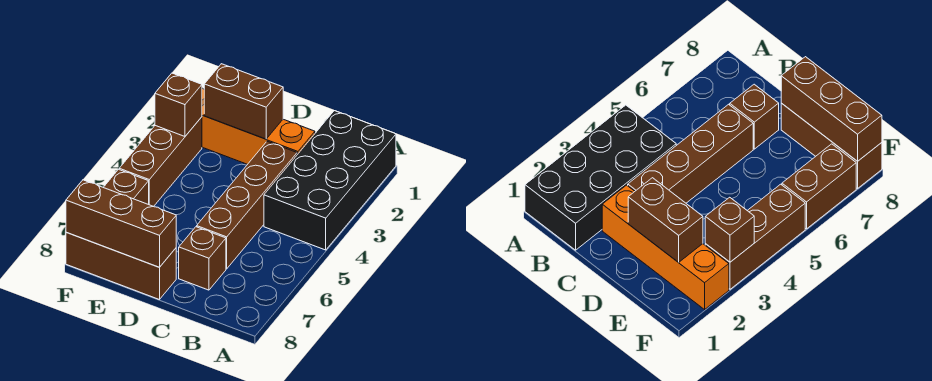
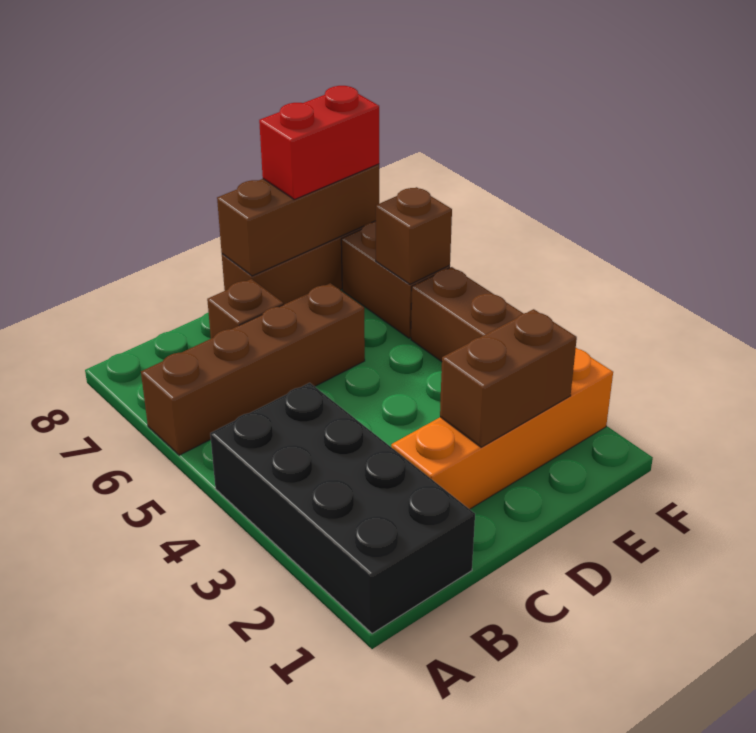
brown brick C3:C6 level 1 -> brown brick A6:D6 level 1
none -> red brick E8:F8 level 3
brown brick F3 level 2 -> brown brick F6 level 2

